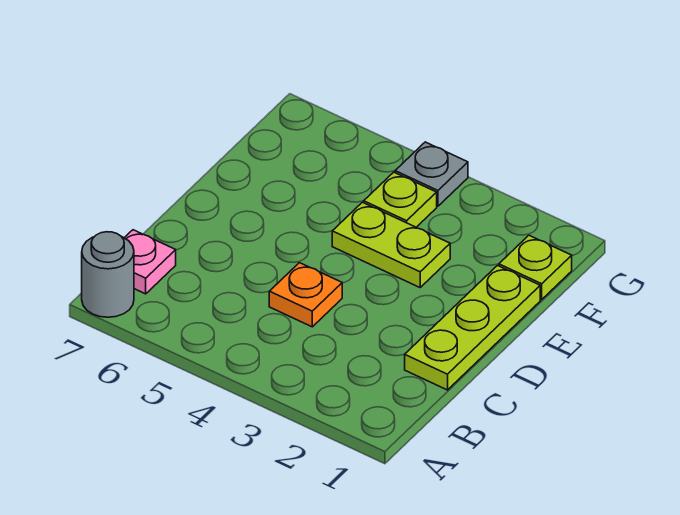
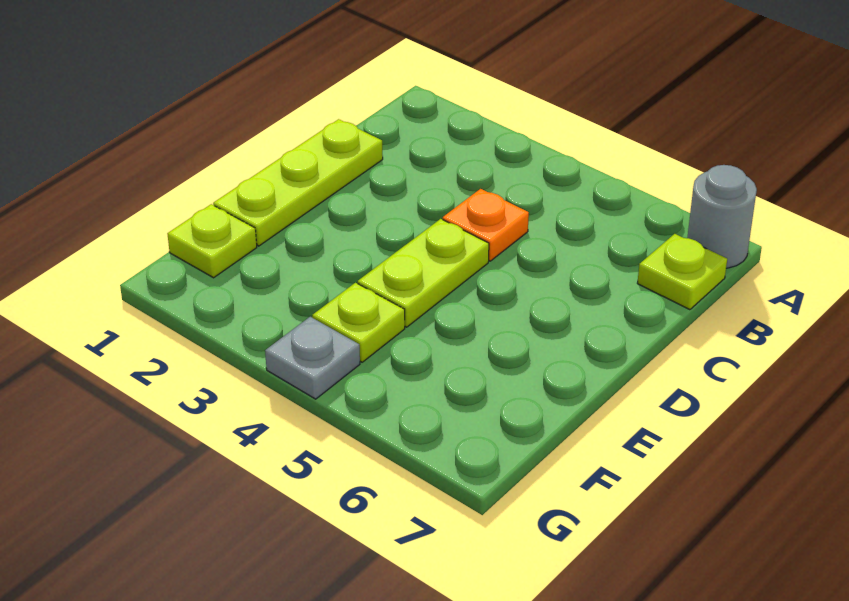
pink plate B7 level 1 -> lime plate B7 level 1
lime plate E3:E4 level 1 -> lime plate D4:E4 level 1

